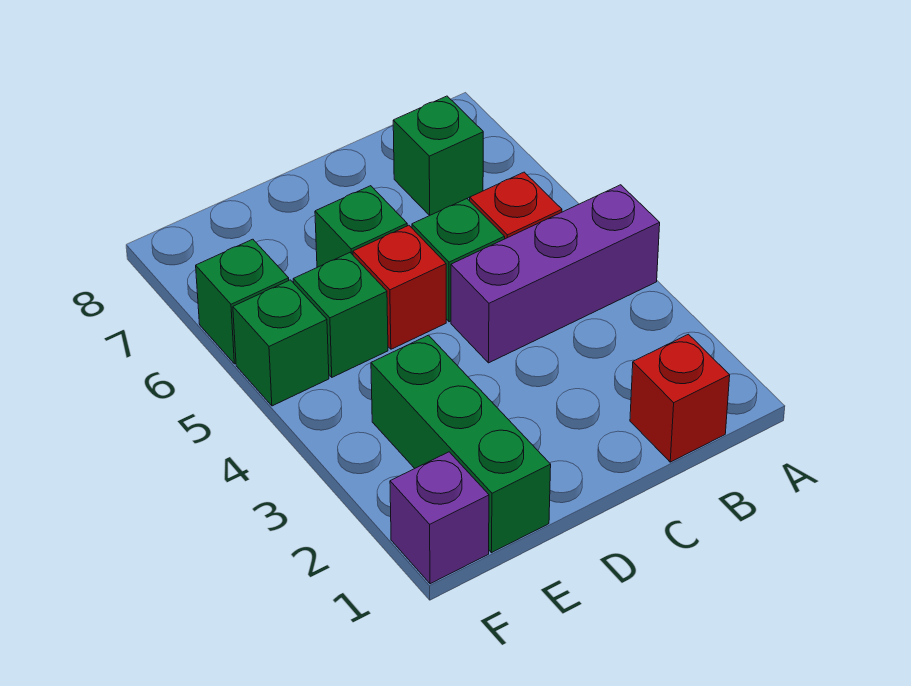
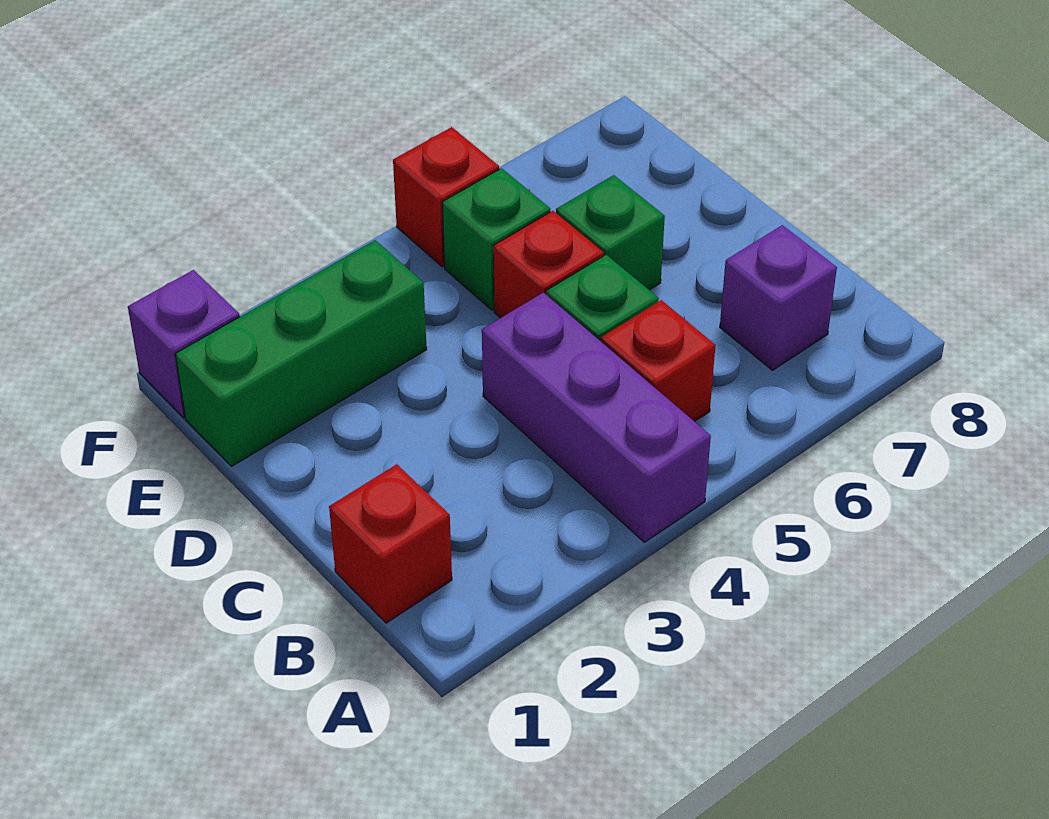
green brick B7 level 1 -> purple brick B7 level 1
green brick F5 level 1 -> red brick F5 level 1
green brick F6 level 1 -> none

